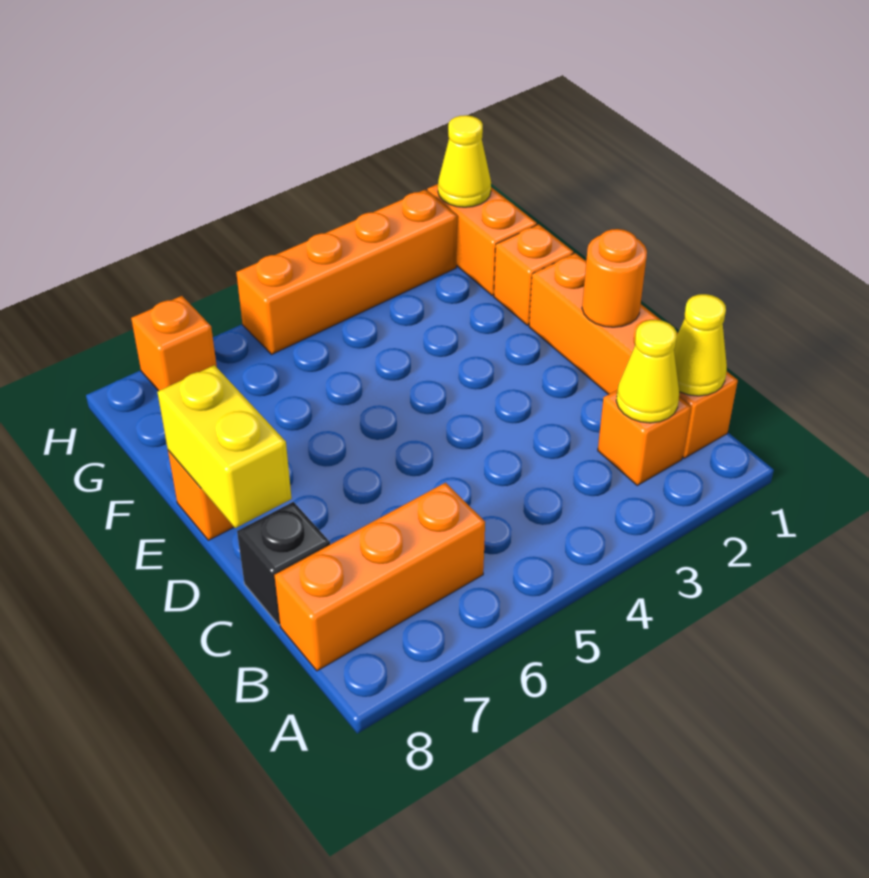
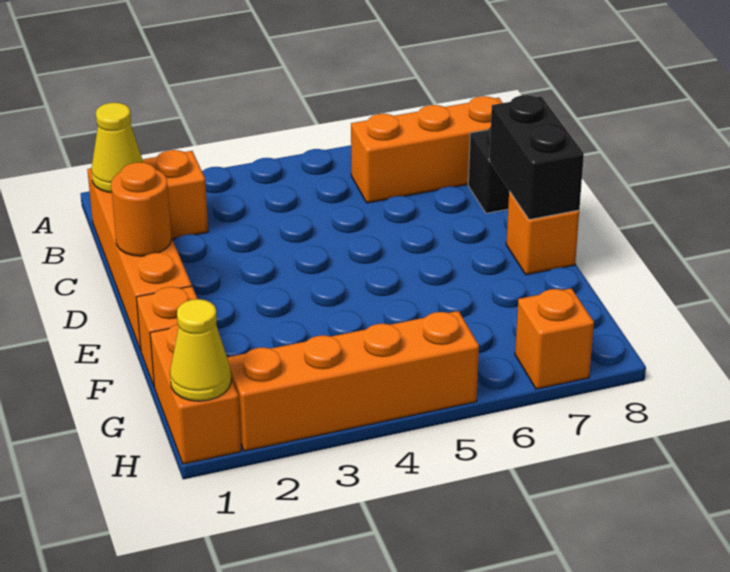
yellow cone B2 level 2 -> none
yellow brick D8:E8 level 2 -> black brick D8:E8 level 2

